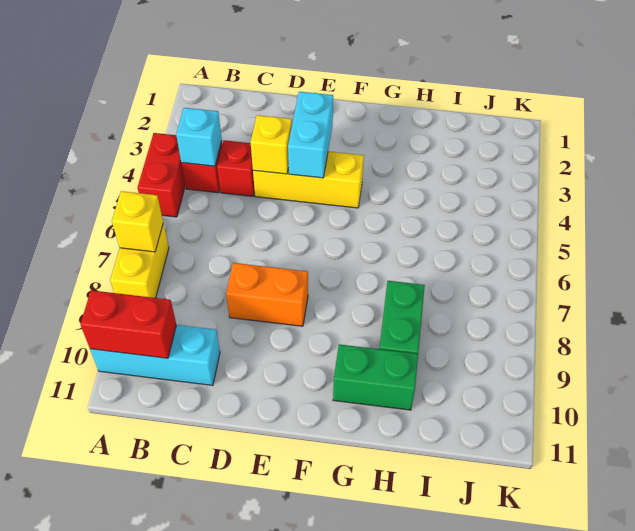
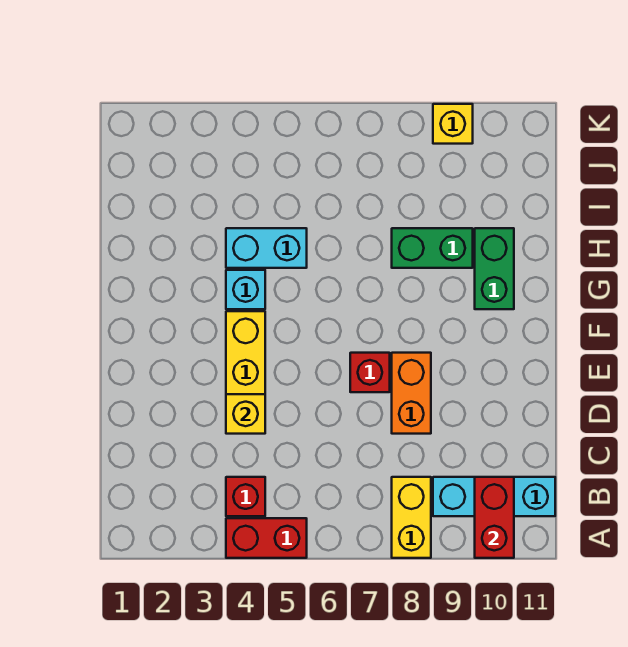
yellow brick A7:A8 level 1 -> yellow brick A8:B8 level 1
yellow brick A7 level 2 -> yellow brick K9 level 1
cyan brick A10:C10 level 1 -> cyan brick B9:B11 level 1
cyan brick B4 level 2 -> cyan brick G4 level 1
red brick C4 level 1 -> red brick E7 level 1
cyan brick E3:E4 level 2 -> cyan brick H4:H5 level 1

